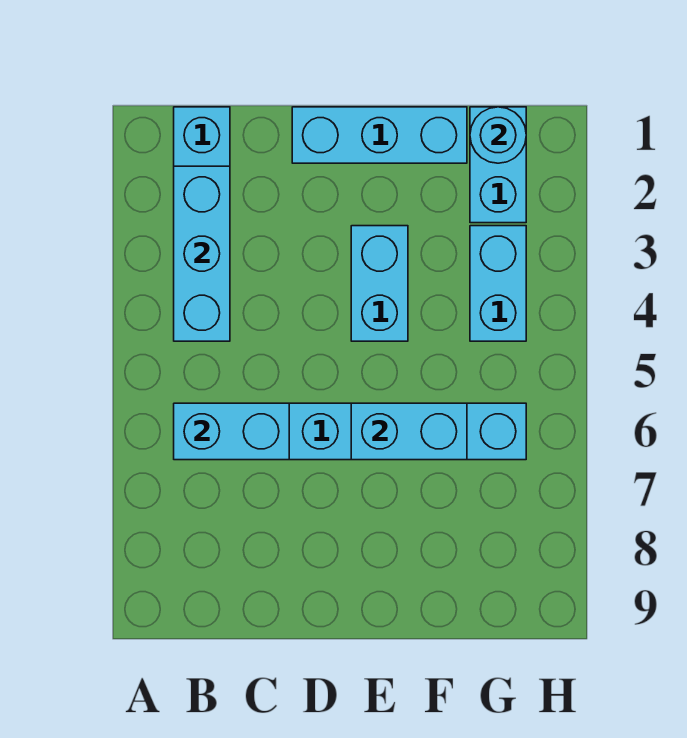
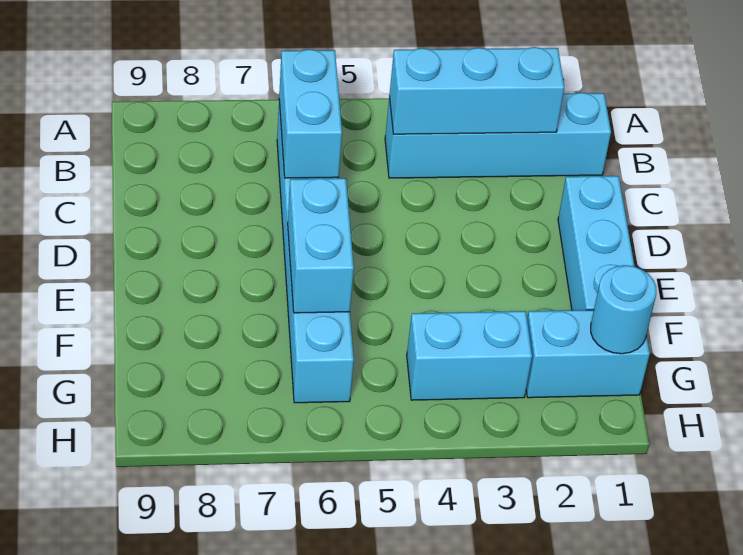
cyan brick E3:E4 level 1 -> none

